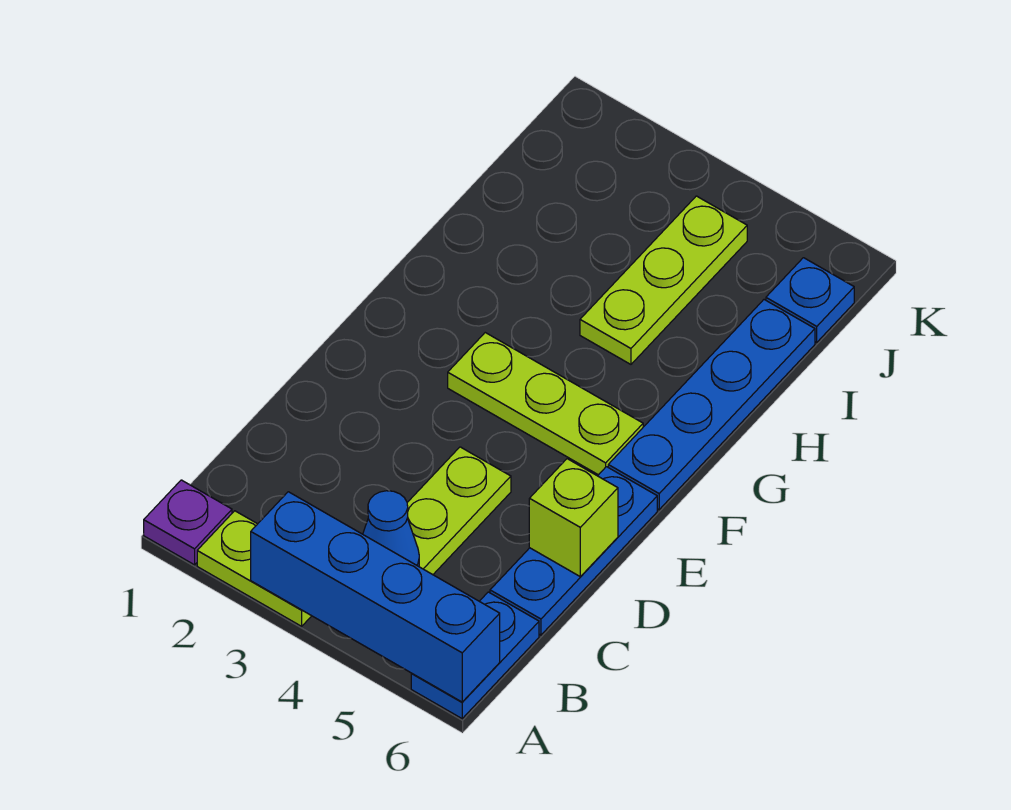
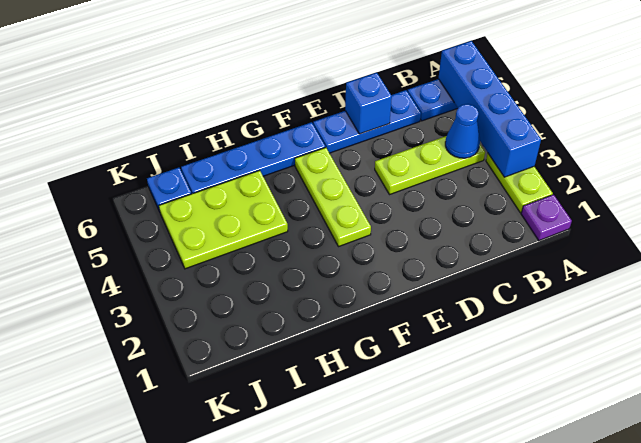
lime brick D6 level 2 -> blue brick D6 level 2
lime plate H4:J4 level 1 -> lime plate H4:J5 level 1

